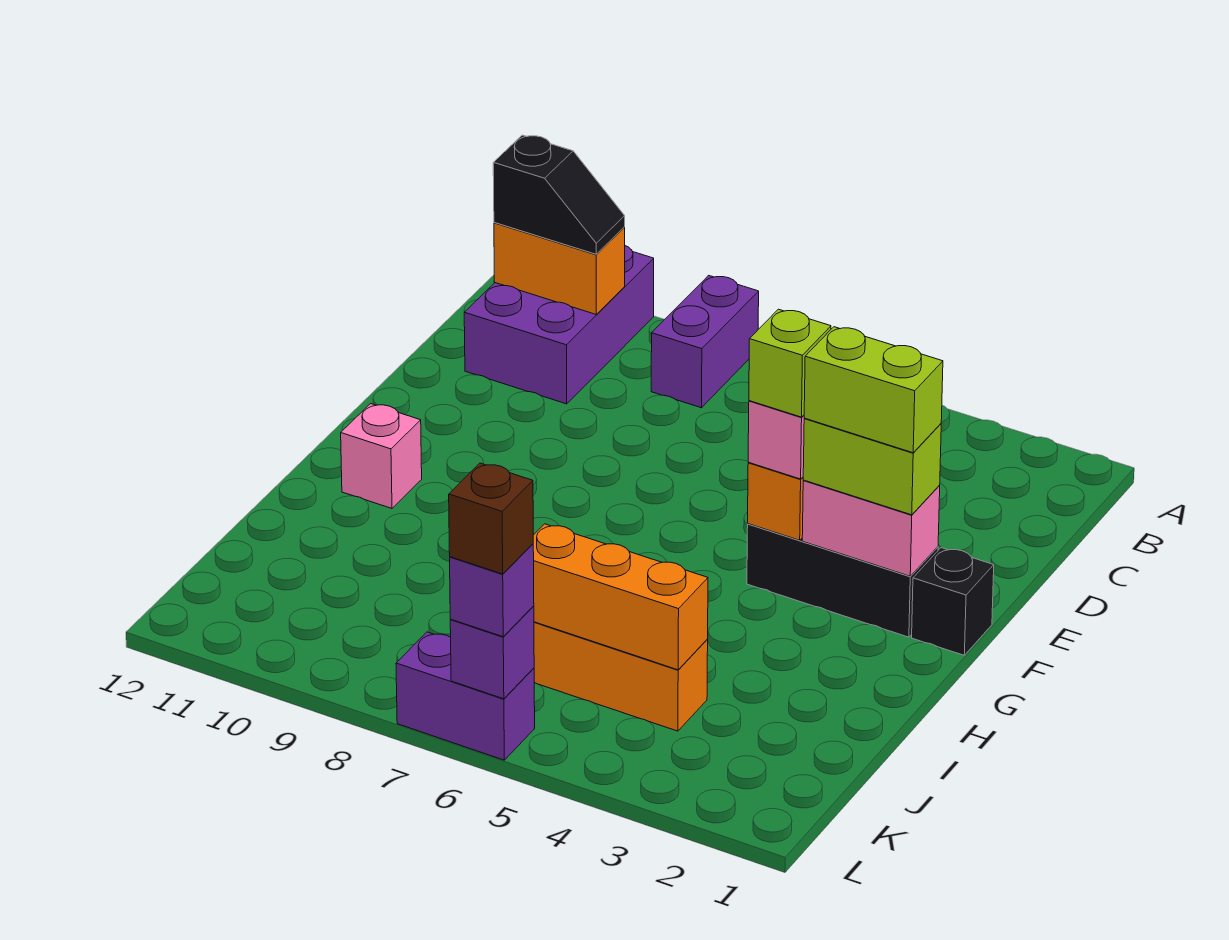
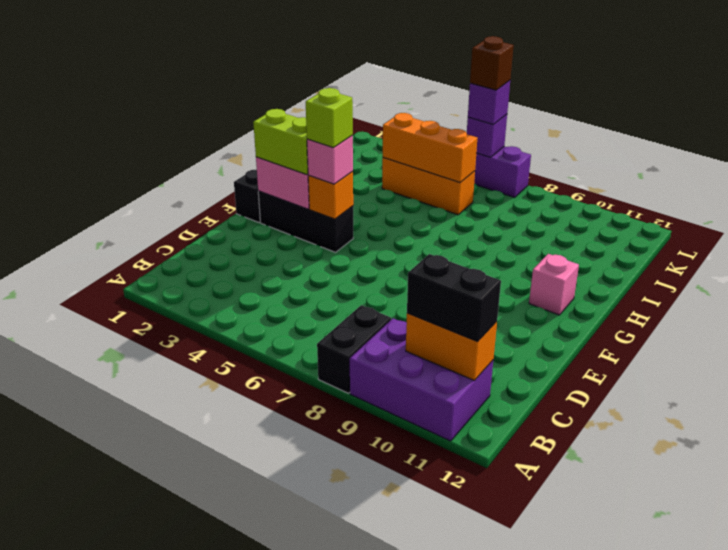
purple brick A8:B8 level 1 -> black brick A8:B8 level 1
purple brick A10:C11 level 1 -> purple brick A9:B11 level 1
black slope B10:B11 level 3 top 11 -> black brick B10:B11 level 3
lime brick F2:F3 level 4 -> none

